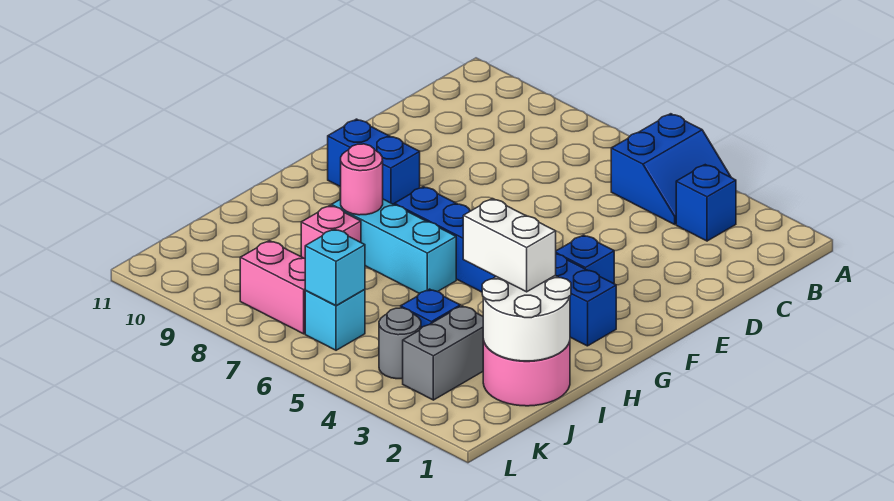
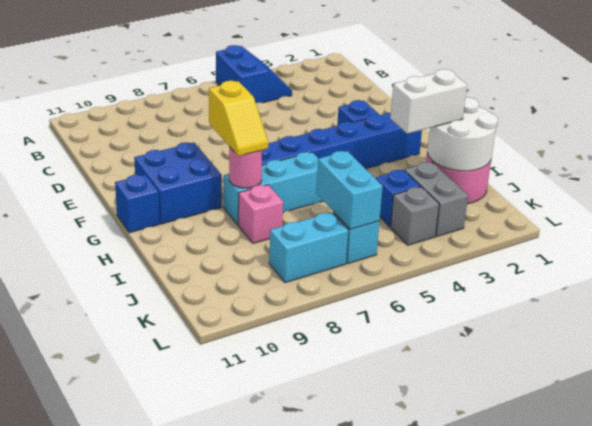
blue brick B3 level 1 -> blue brick G11 level 1
blue brick F9:F10 level 1 -> blue brick F9:G10 level 1
none -> yellow slope G8:H8 level 3 top G
grey round brick K4 level 1 -> grey brick K4 level 1
cyan brick K6 level 2 -> cyan brick J6:K6 level 2
pink brick K7:K8 level 1 -> cyan brick K7:K8 level 1

